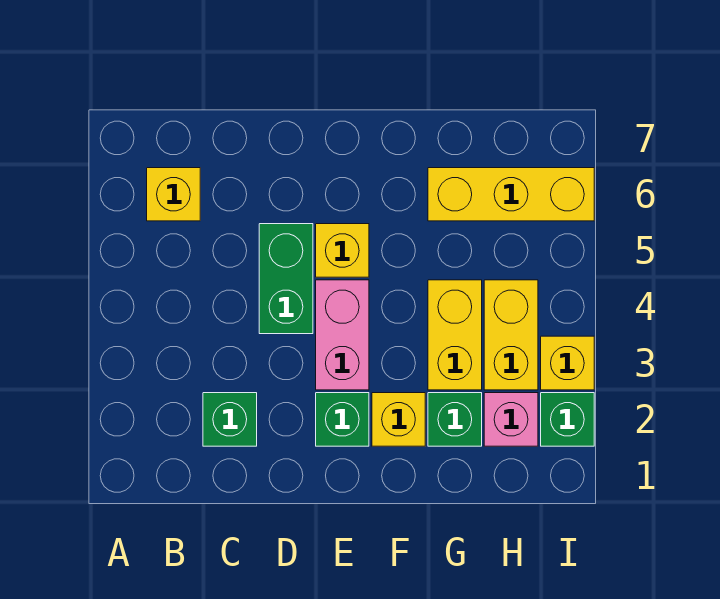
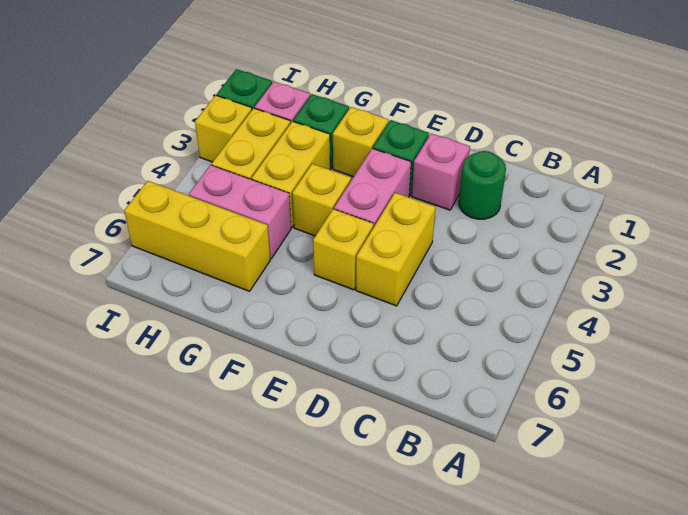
yellow brick B6 level 1 -> yellow brick F4 level 1
green brick C2 level 1 -> green round brick C2 level 1
none -> pink brick D2 level 1
green brick D4:D5 level 1 -> yellow brick D4:D5 level 1
none -> pink brick G5:H5 level 1

